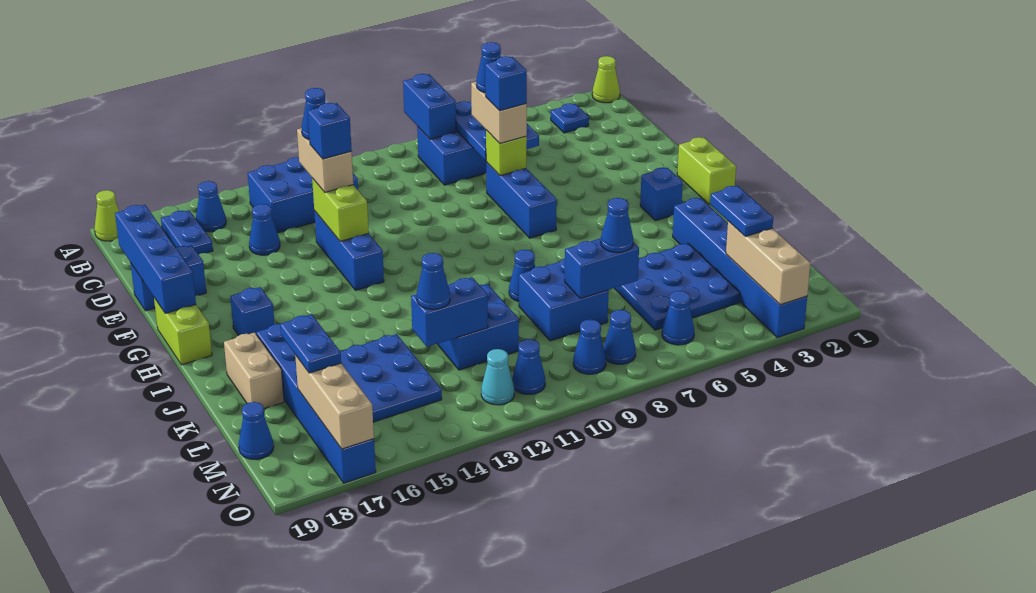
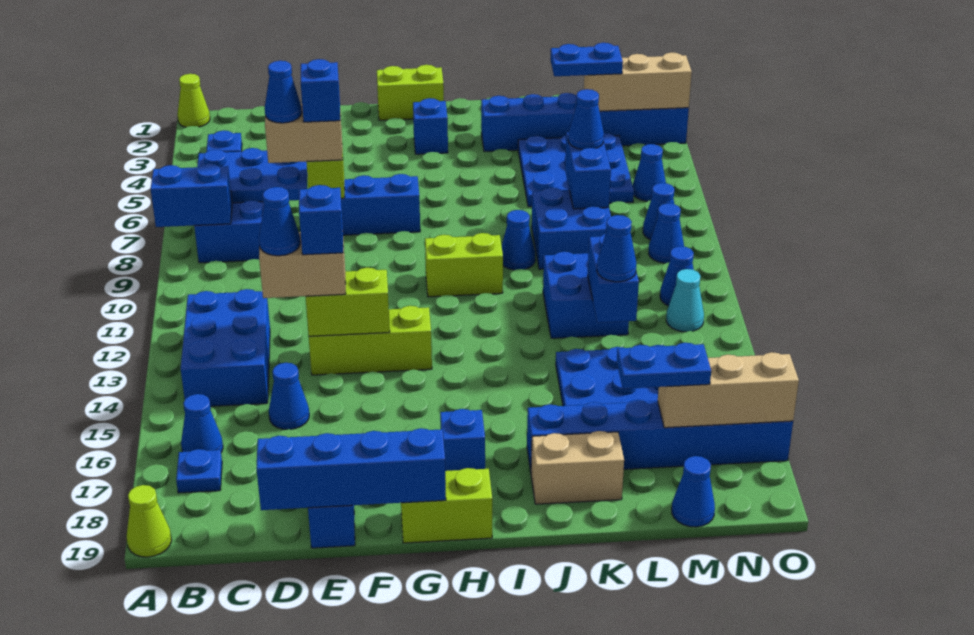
blue plate B17:C17 level 1 -> blue plate B17 level 1
blue brick E13:G13 level 1 -> lime brick E13:G13 level 1
none -> lime brick H10:I10 level 1

